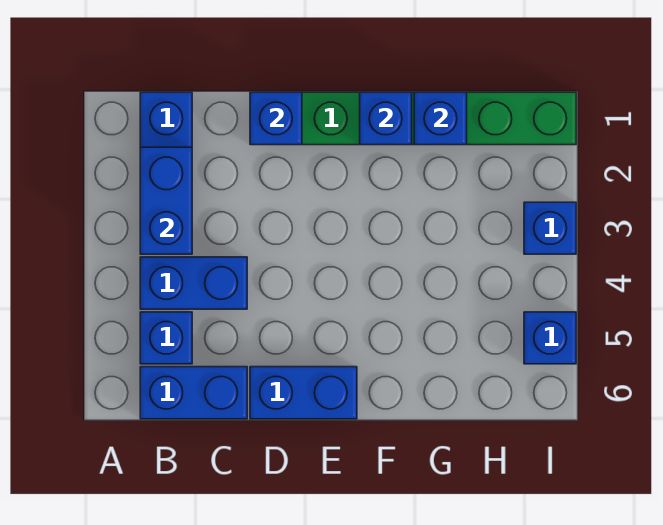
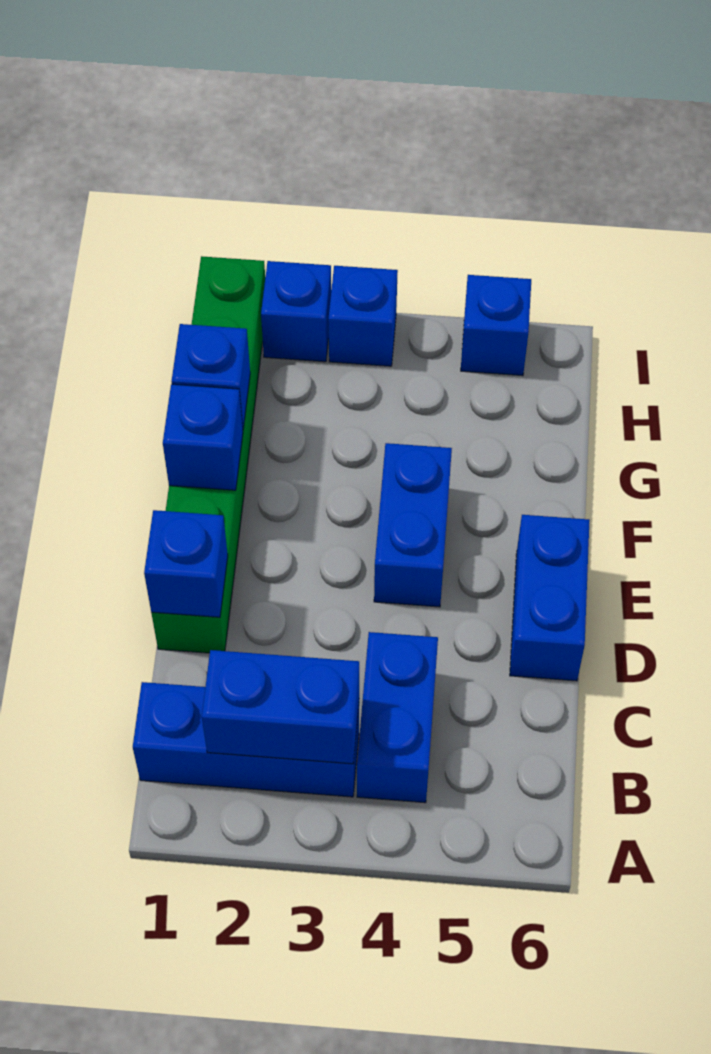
blue brick B5 level 1 -> blue brick I2 level 1
blue brick B6:C6 level 1 -> blue brick E4:F4 level 1

